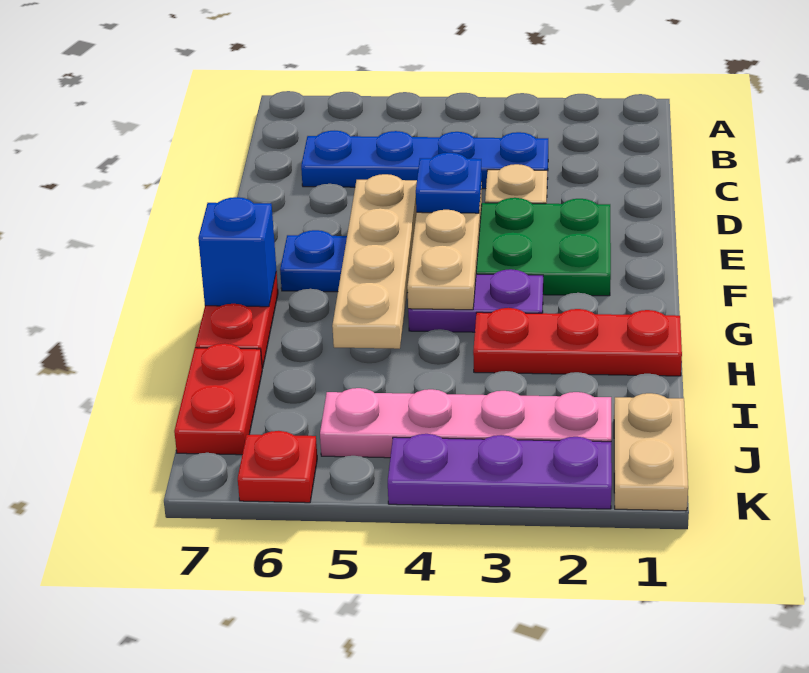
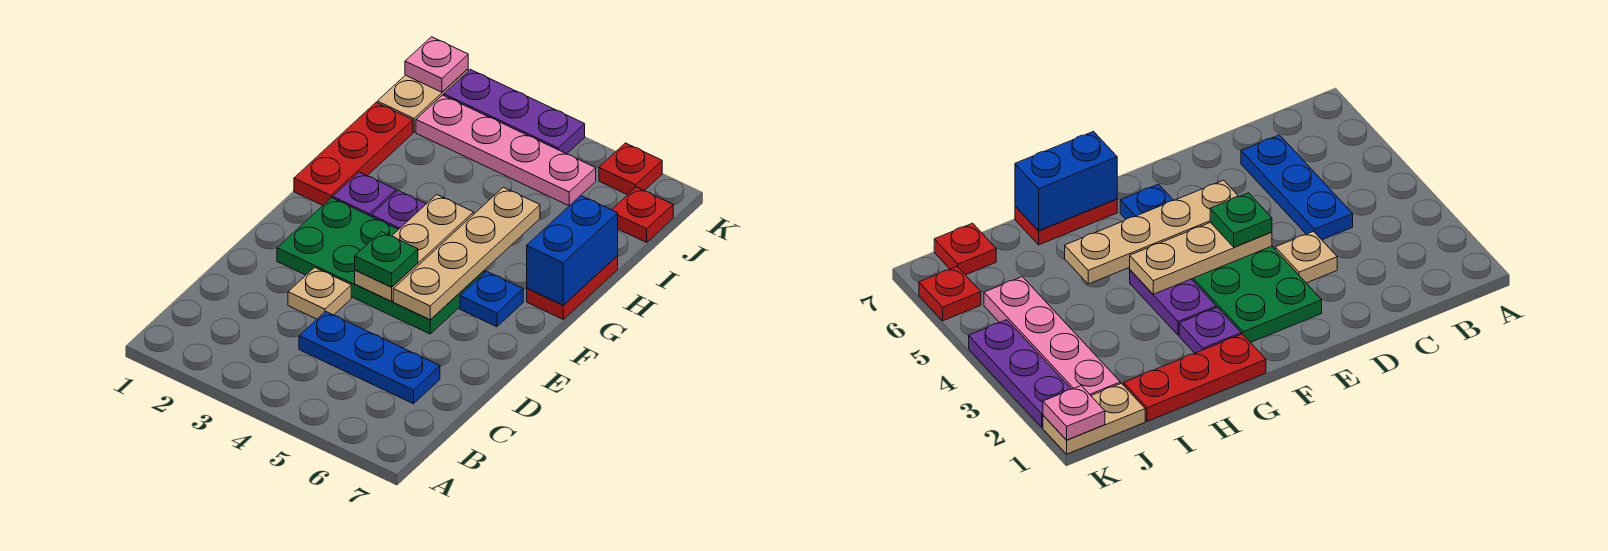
blue plate C3:C6 level 1 -> blue plate C4:C6 level 1
blue plate E4 level 3 -> green plate E4 level 3
none -> purple plate G2 level 1
blue brick G7 level 2 -> blue brick G7:H7 level 2
red plate H1:H3 level 1 -> red plate G1:I1 level 1
red plate I7:J7 level 1 -> red plate J7 level 1
none -> pink plate K1 level 2

